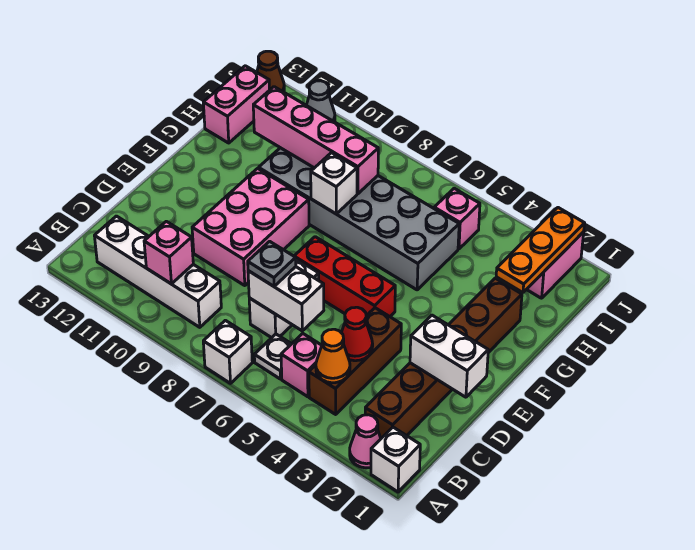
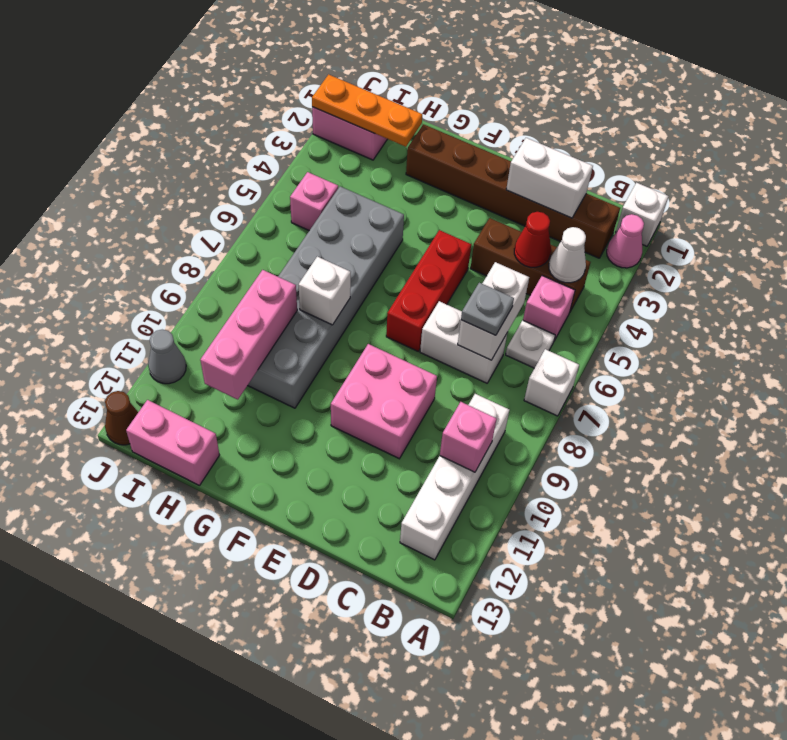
orange cone B4 level 2 -> white cone B4 level 2
white brick D1:D2 level 2 -> white brick C2:D2 level 2
pink brick D9:F10 level 1 -> pink brick D9:E10 level 1
pink brick H8:H11 level 2 -> pink brick H9:H11 level 2

